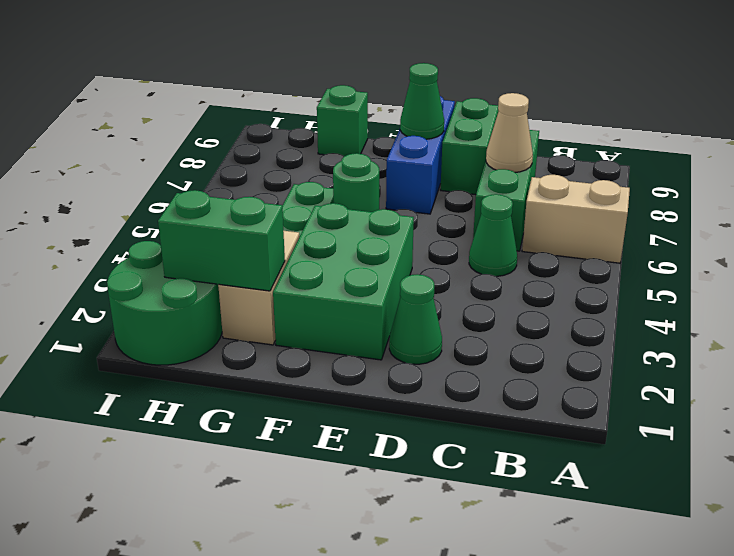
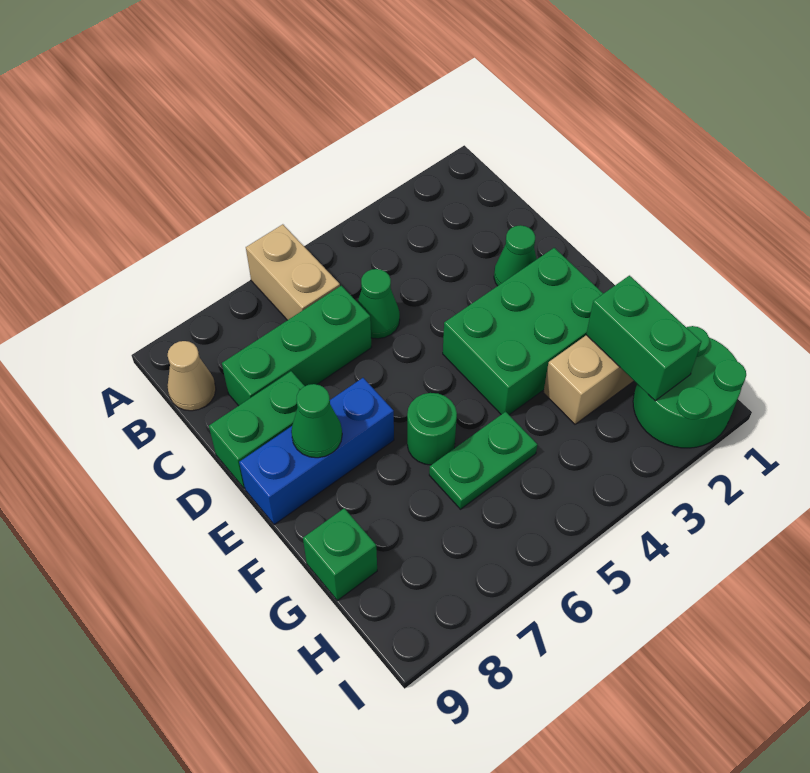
tan cone C7 level 2 -> tan cone B9 level 1

